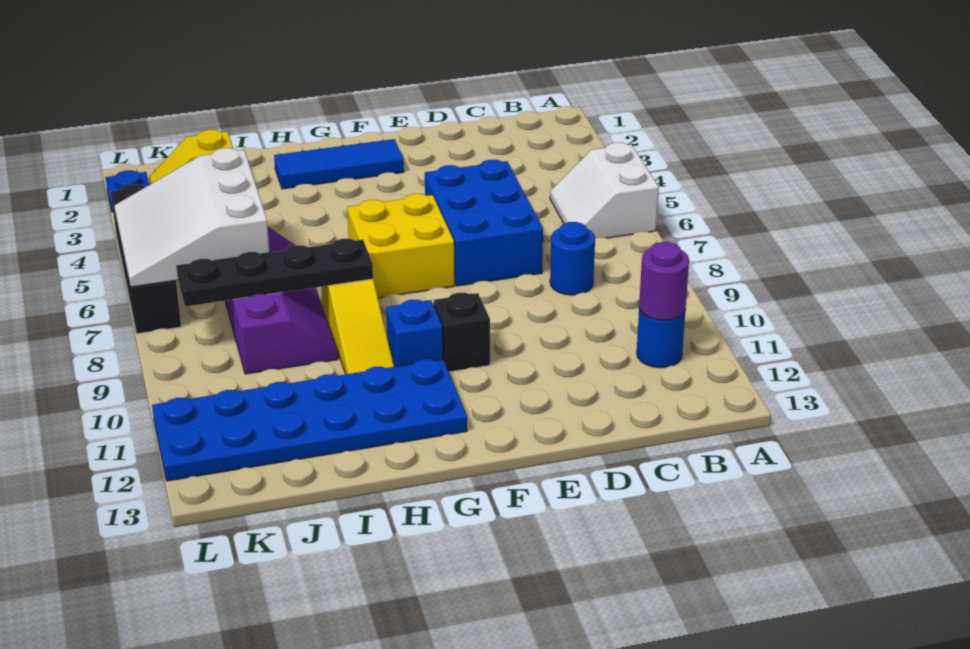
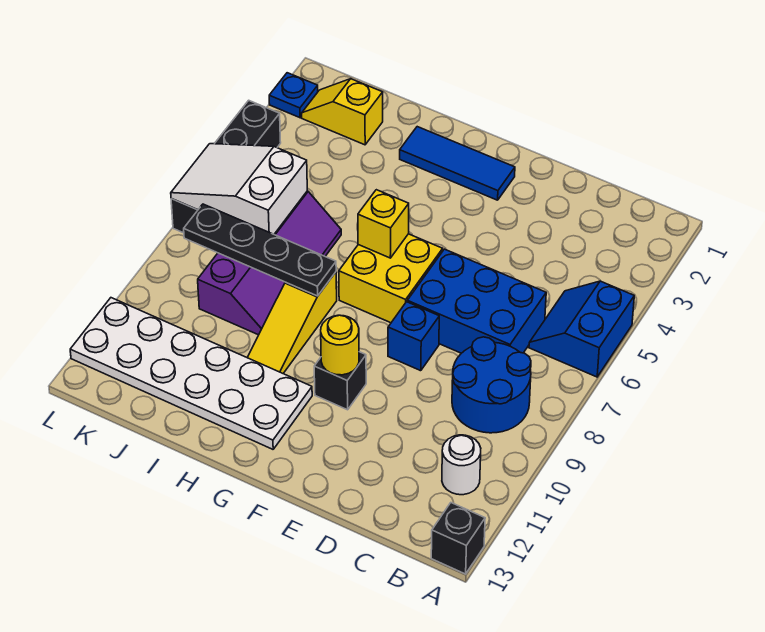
white slope A5:B6 level 1 top A -> blue slope A5:B6 level 1 top A
none -> black brick A13 level 1
blue round brick B11 level 1 -> white round brick B11 level 1
purple round brick B11 level 2 -> none
blue round brick C8 level 1 -> blue round brick B8:C9 level 1
blue brick D5:E7 level 1 -> blue brick C6:E7 level 1
none -> yellow round brick F10 level 2
none -> yellow brick G6 level 2
blue brick G10 level 1 -> blue brick E8 level 1
blue plate G11:L12 level 1 -> white plate G11:L12 level 1
white slope J5:L7 level 2 top J -> white slope J6:L7 level 2 top J

